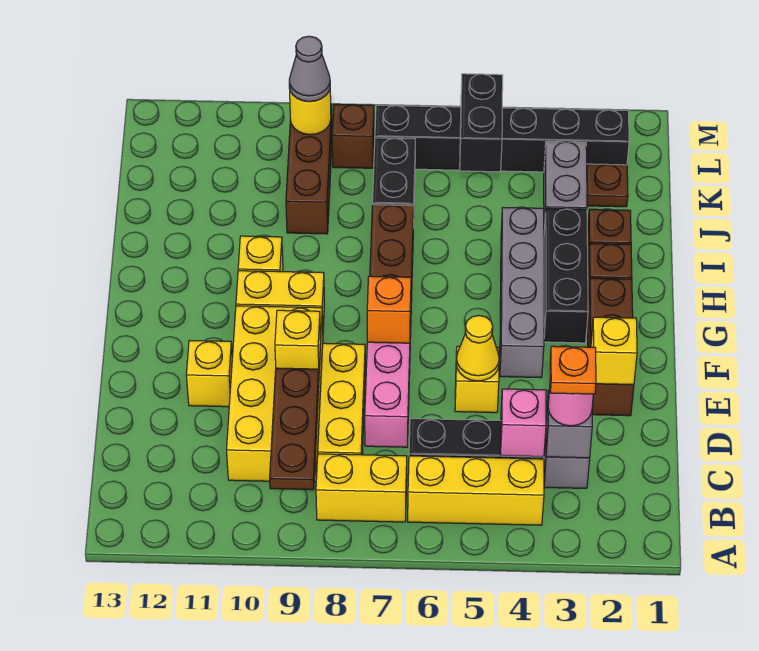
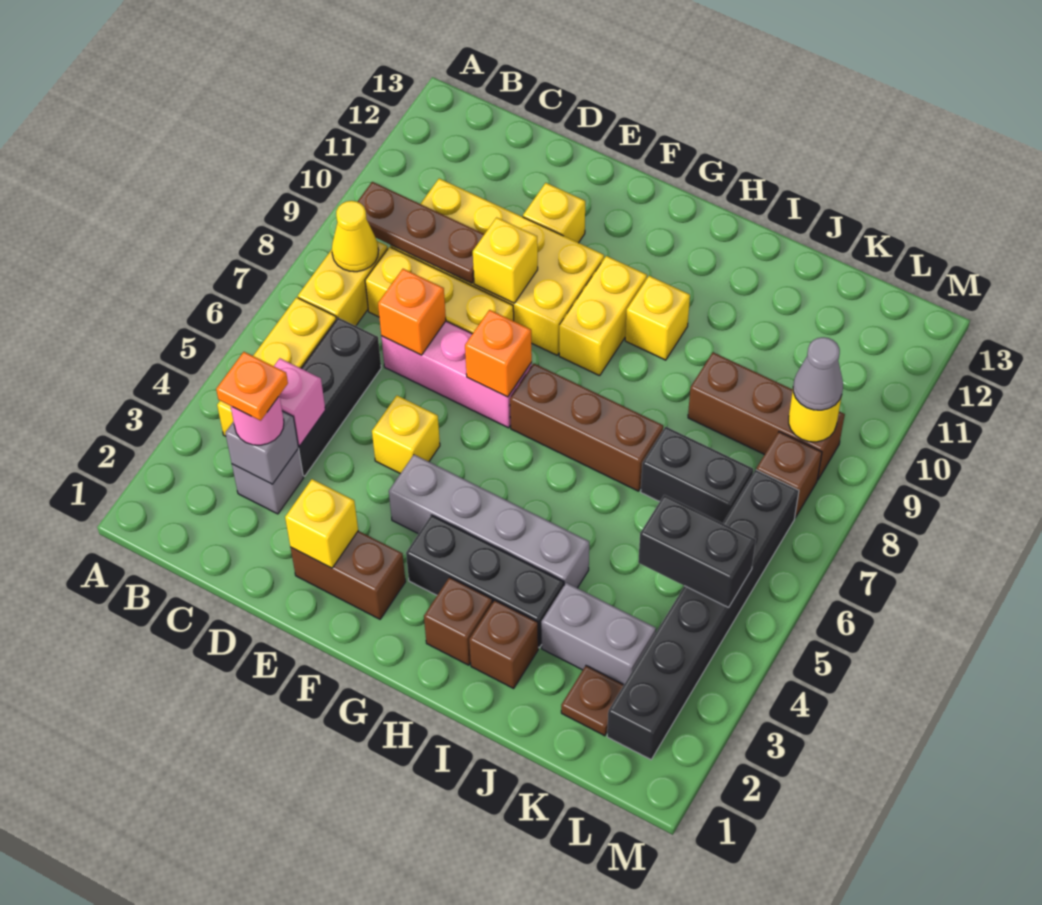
none -> orange brick D7 level 2
brown brick E2:G2 level 1 -> brown brick E2:F2 level 1
yellow cone E5 level 2 -> yellow cone B8 level 2

